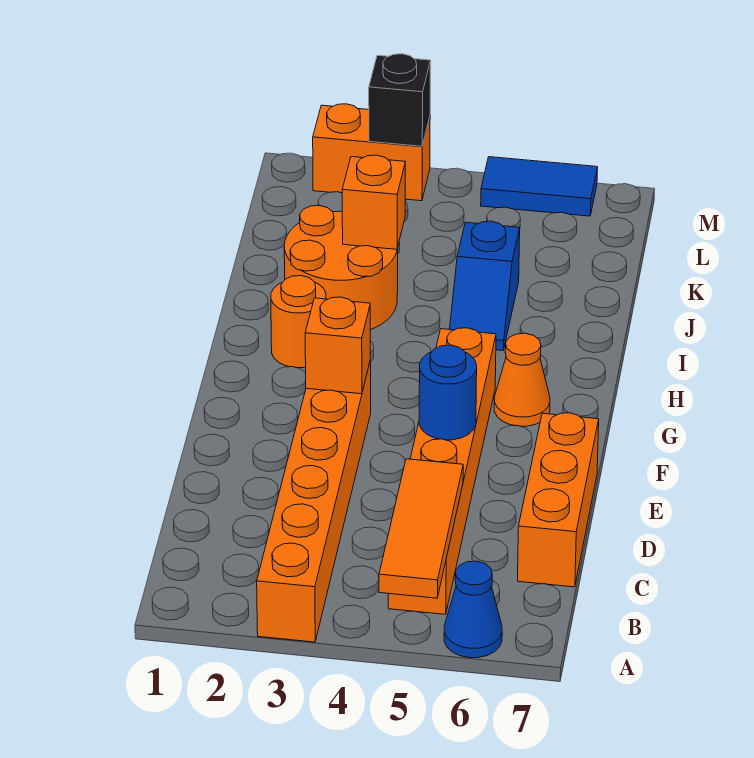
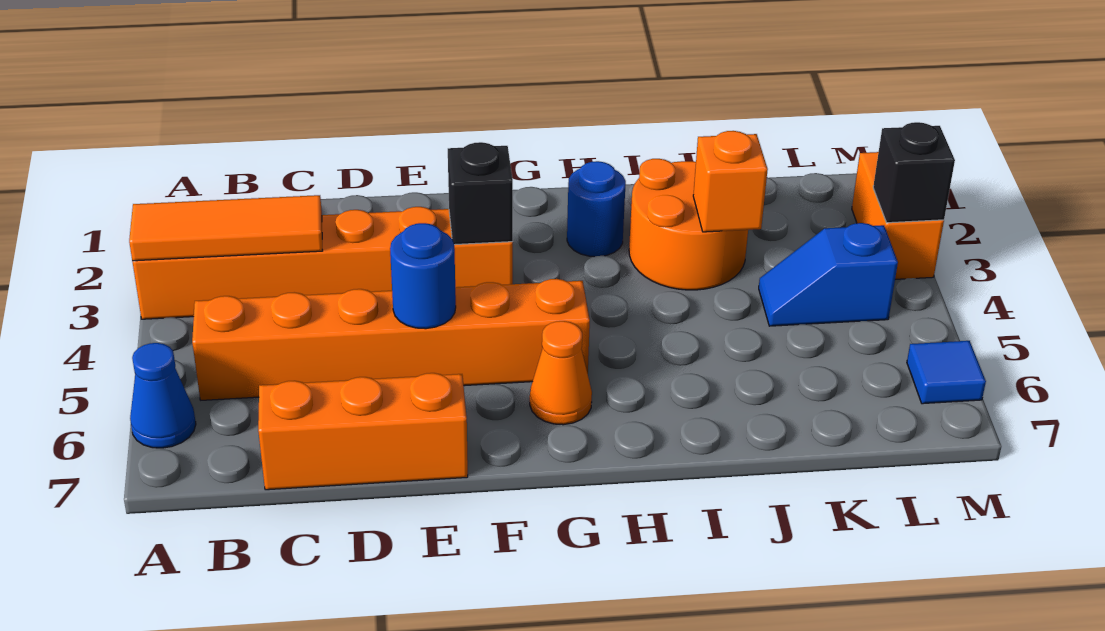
orange tile A5:C5 level 2 -> orange tile A3:C3 level 2
orange brick F3 level 2 -> black brick F3 level 2
orange round brick H2 level 1 -> blue round brick H2 level 1
blue slope I5:J5 level 1 top J -> blue slope K4:L4 level 1 top L
blue tile M5:M6 level 1 -> blue tile M6 level 1

